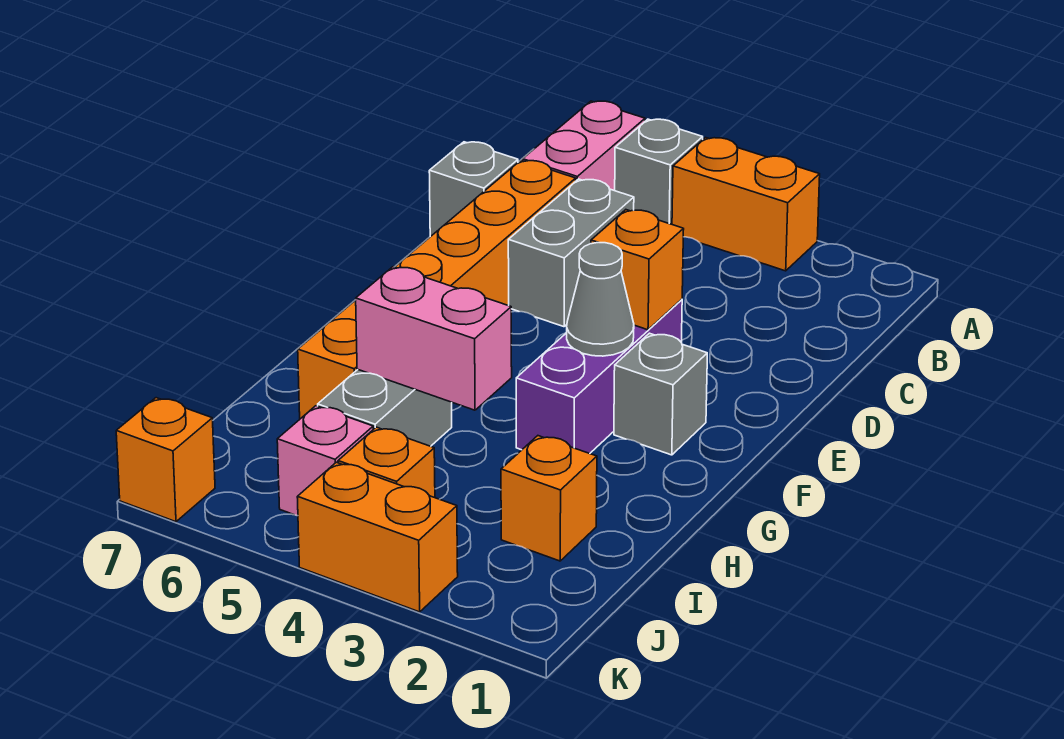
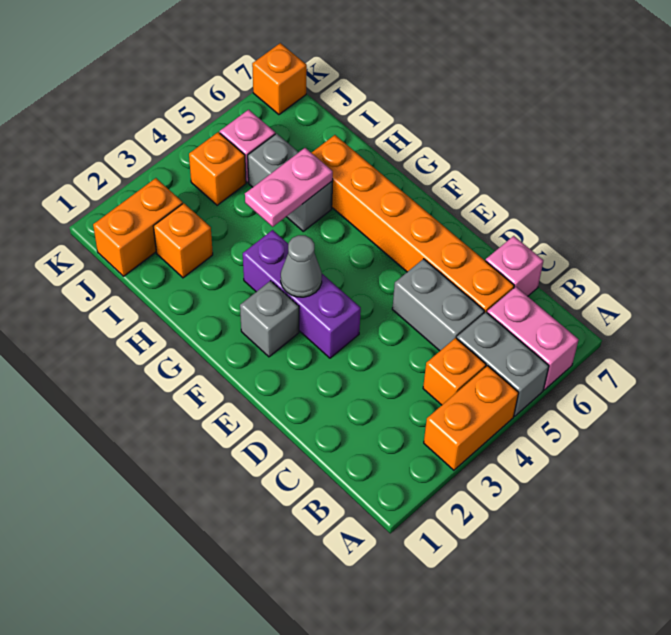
grey brick A5 level 1 -> grey brick A5:B5 level 1
grey brick C7 level 1 -> pink brick C7 level 1
orange brick E3 level 2 -> orange brick B4 level 1
pink brick H4:H5 level 2 -> pink plate H4:H5 level 2
orange brick K3:K4 level 1 -> orange brick J1:J2 level 1

